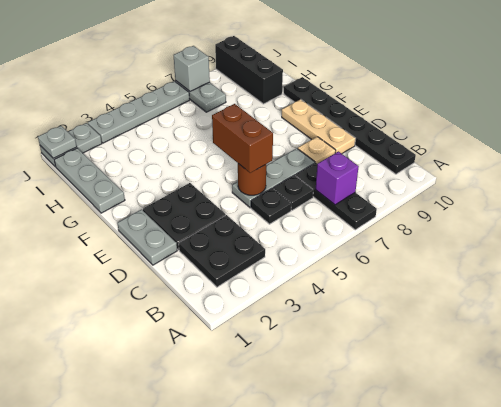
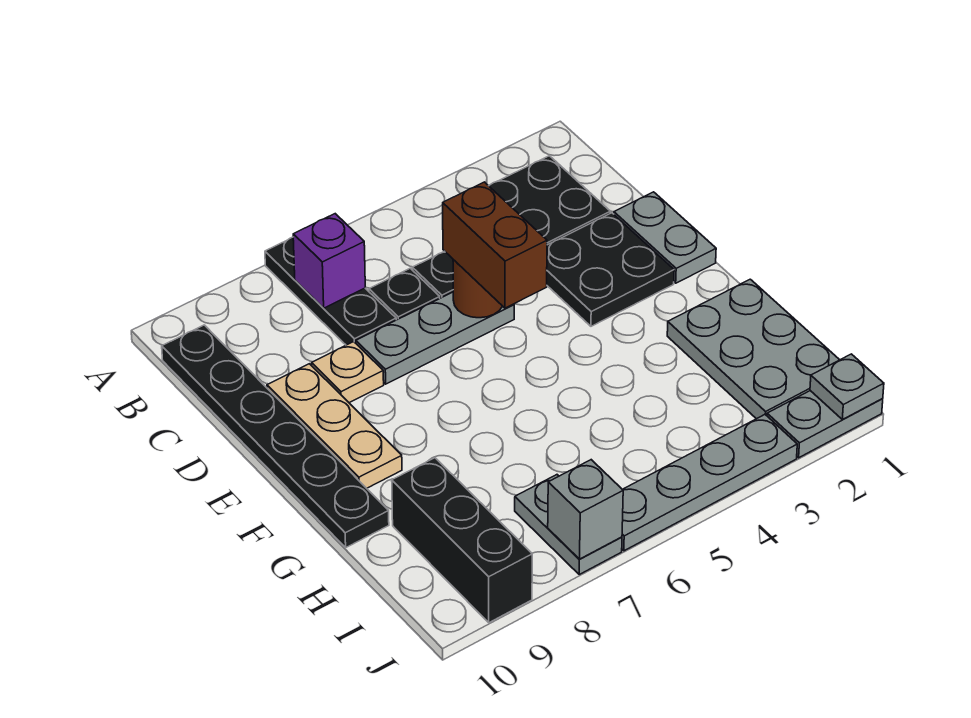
grey plate G1:I1 level 1 -> grey plate G1:I2 level 1

